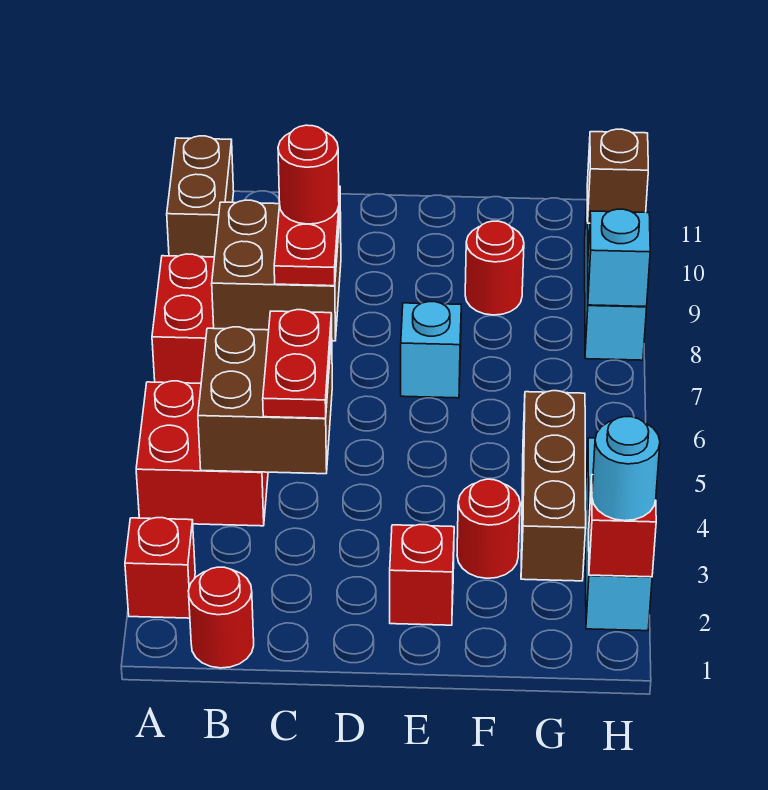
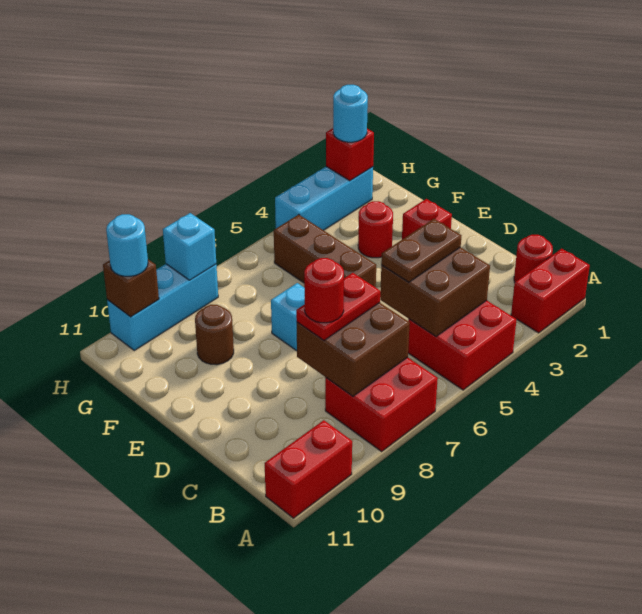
red brick A2 level 1 -> red brick A1:A2 level 1
brown brick A10:A11 level 1 -> red brick A10:A11 level 1
red plate C4:C5 level 3 -> brown plate C4:C5 level 3
red round brick F9 level 1 -> brown round brick F9 level 1
brown brick G3:G5 level 1 -> brown brick E5:G5 level 1
none -> cyan round brick H10 level 3

